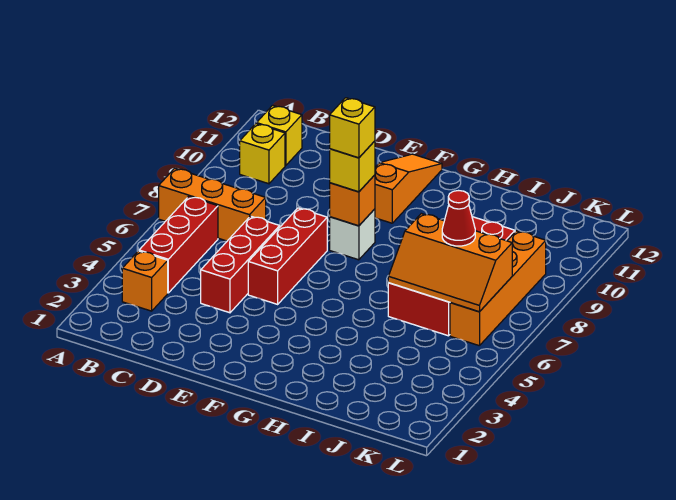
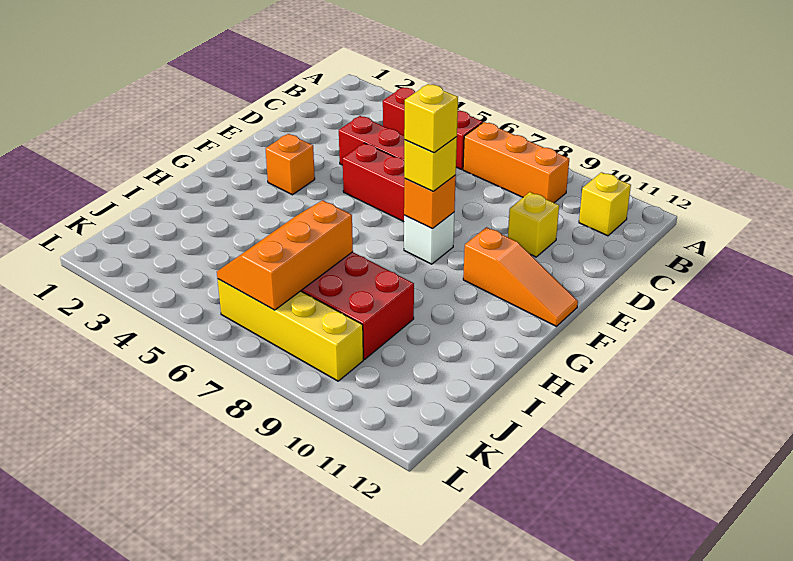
orange brick A7:C7 level 1 -> orange brick B7:B9 level 1
orange brick B3 level 1 -> orange brick F3 level 1
yellow brick B10 level 1 -> yellow brick D10 level 1
red cone J7 level 3 -> none
orange brick K6:K9 level 1 -> yellow brick K6:K9 level 1

